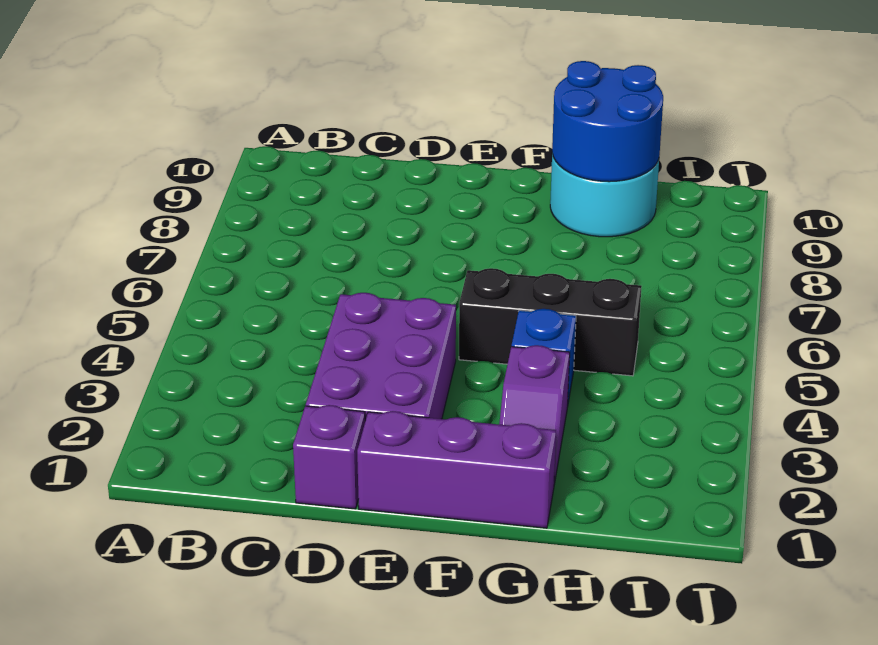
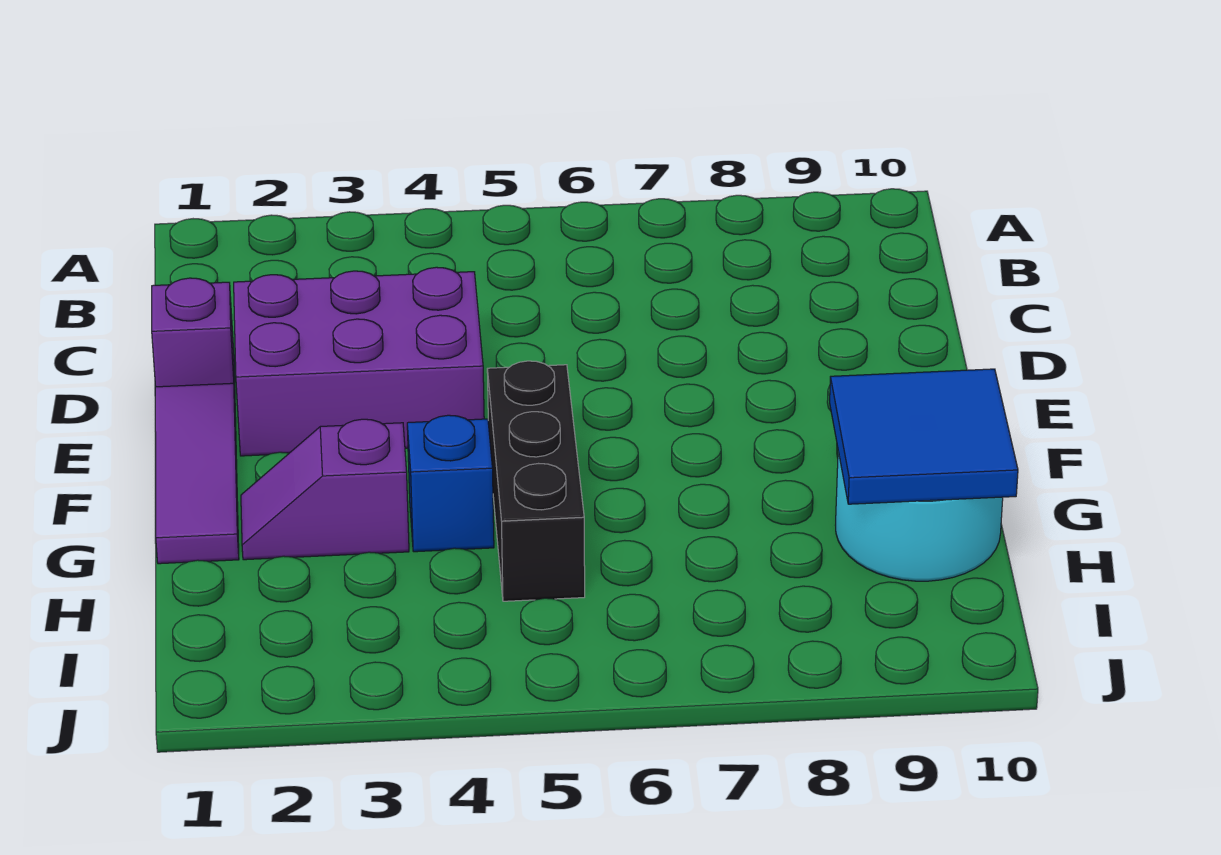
purple brick E1:G1 level 1 -> purple tile E1:G1 level 1
blue round brick G9:H10 level 2 -> blue tile G9:H10 level 2

